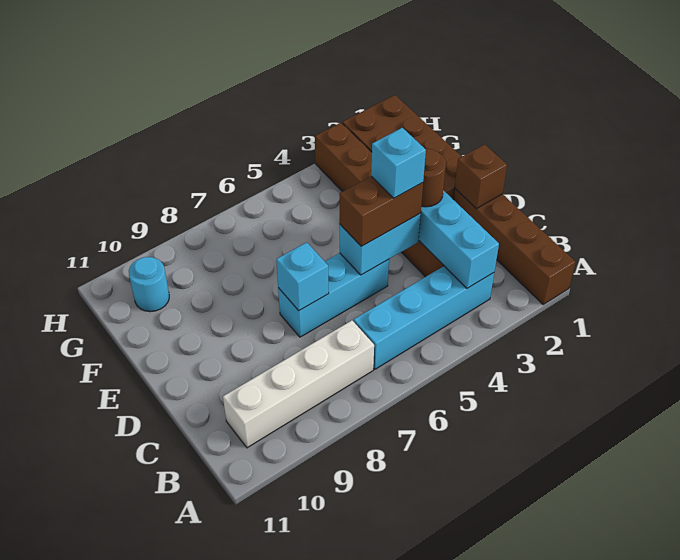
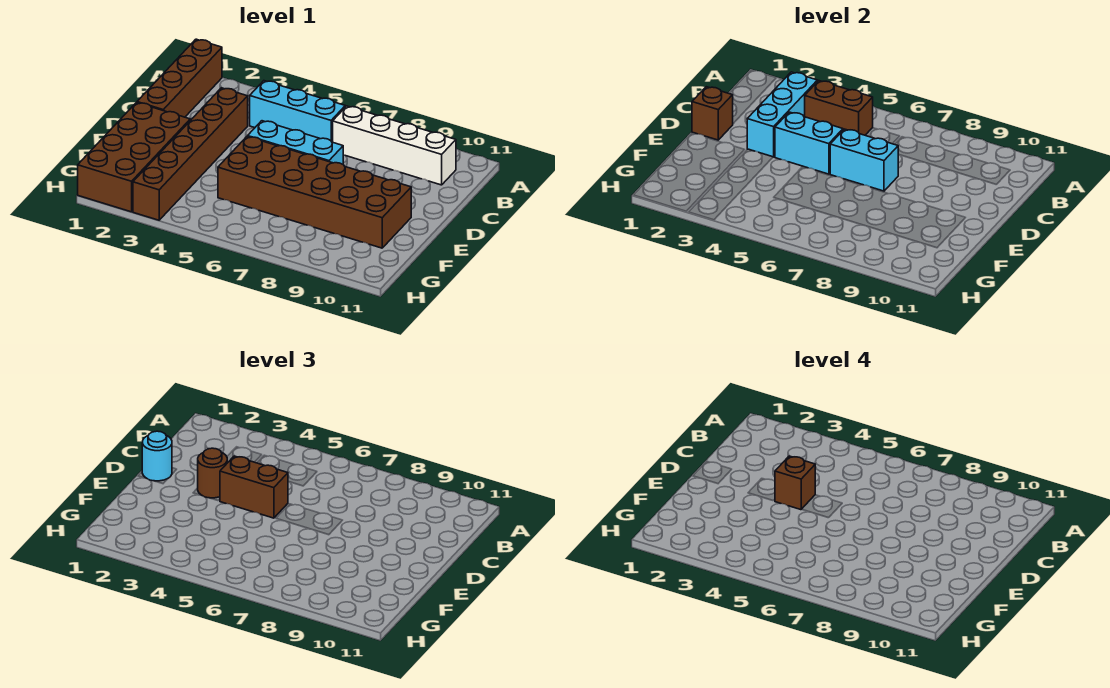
cyan brick B3:B6 level 1 -> cyan brick B4:B6 level 1
none -> brown brick B4:B5 level 2
cyan brick D4 level 4 -> brown brick D4 level 4
cyan brick D7 level 2 -> cyan brick D6:D7 level 2
none -> brown brick E5:F10 level 1
cyan round brick G10 level 1 -> cyan round brick D1 level 3

